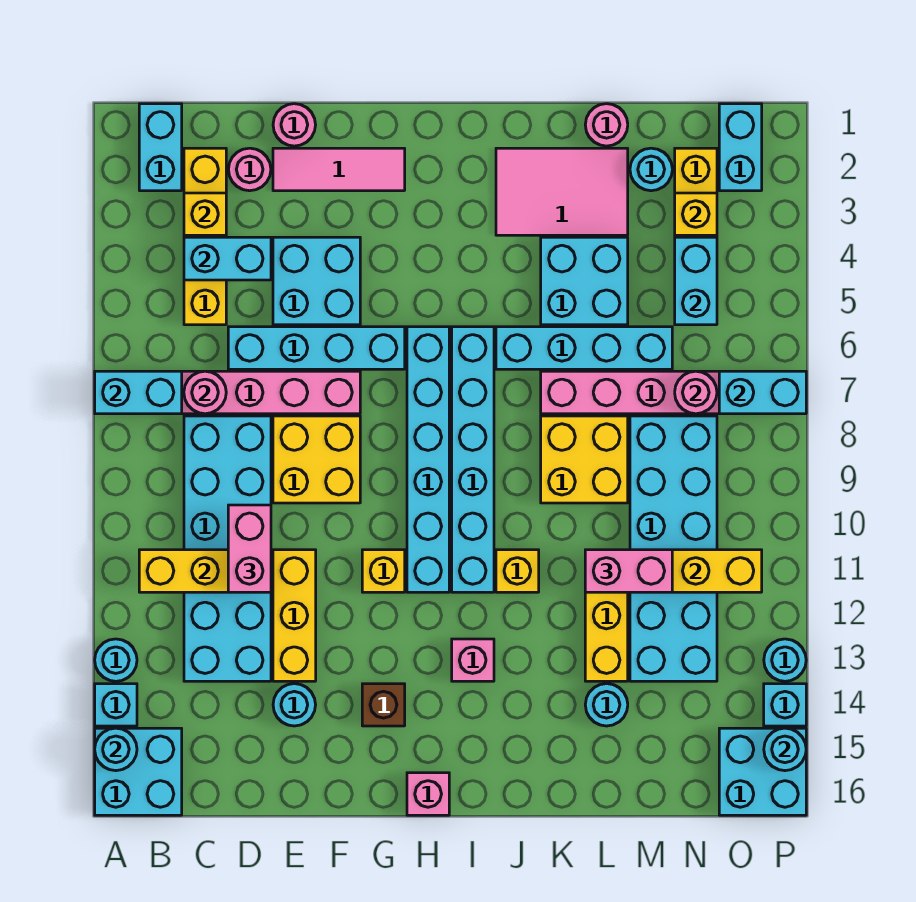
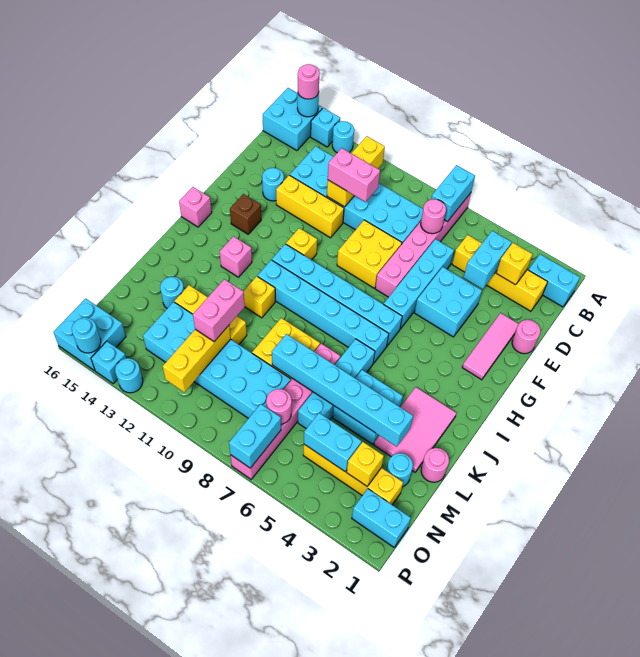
pink round brick D2 level 1 -> pink round brick A15 level 3
none -> cyan brick L3:L8 level 2

